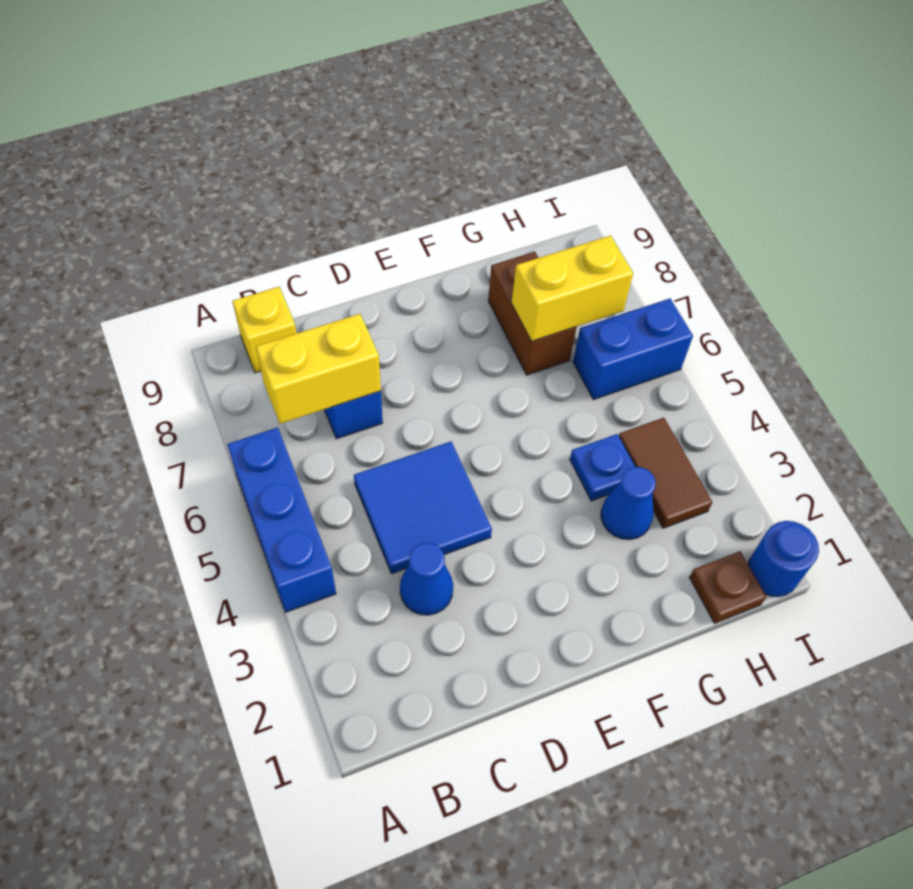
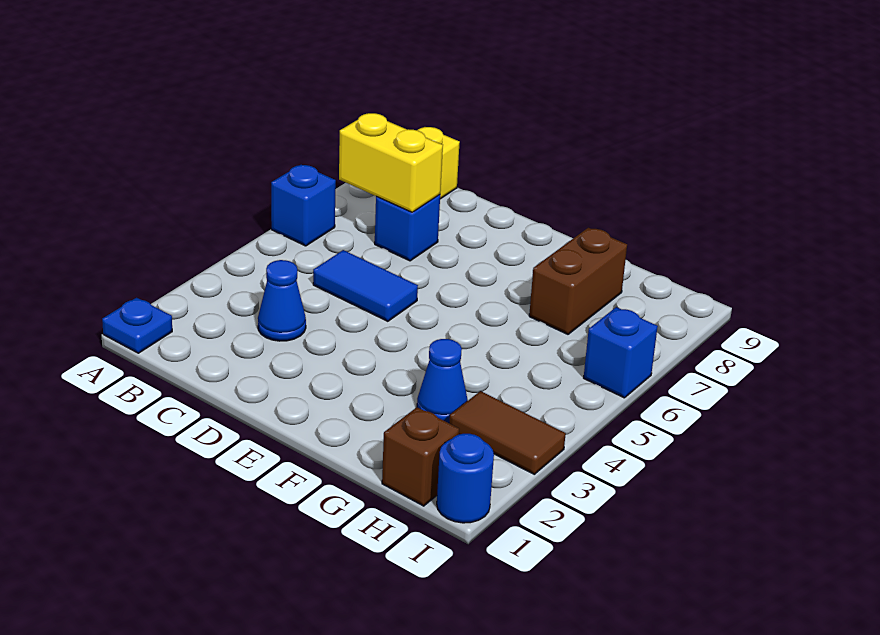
blue brick A4:A6 level 1 -> blue brick A6 level 1
blue tile C4:D5 level 1 -> blue tile C5:D5 level 1
blue plate G4 level 1 -> blue plate A1 level 1
yellow brick G7:H7 level 2 -> none
brown plate H1 level 1 -> brown brick H1 level 1
brown tile H3:H4 level 1 -> brown tile H3:I3 level 1
blue brick H6:I6 level 1 -> blue brick I6 level 1

